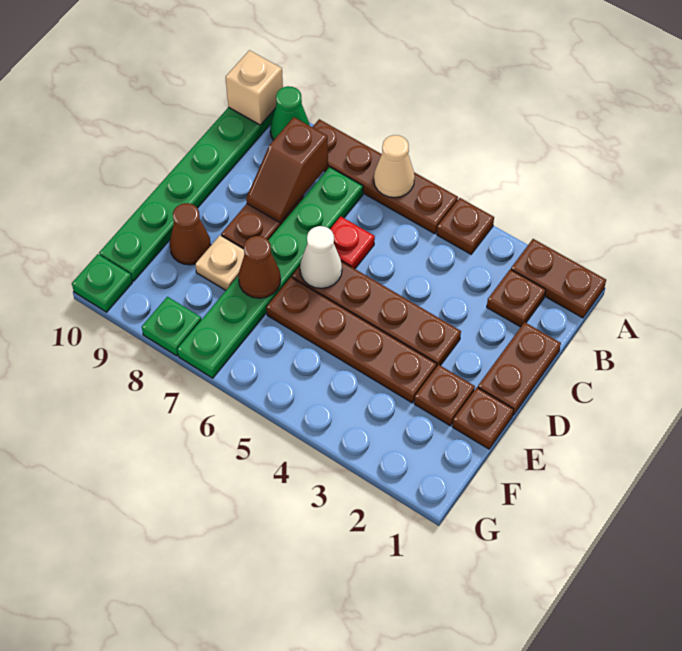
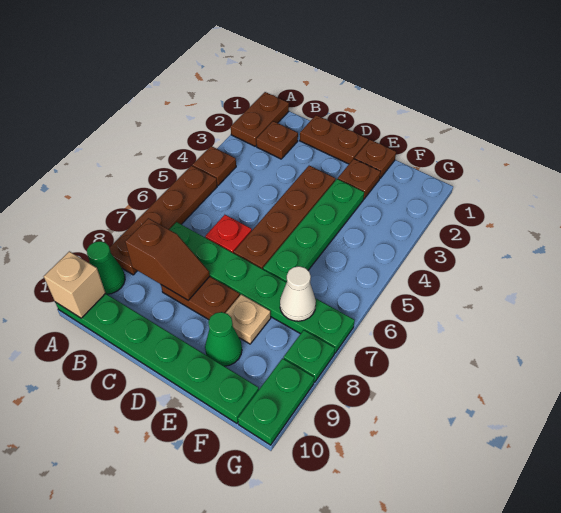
tan cone A6 level 2 -> none
white cone D6 level 2 -> white cone F7 level 2
brown plate E3:E6 level 1 -> green plate E3:E6 level 1
brown cone E7 level 2 -> none
brown cone E9 level 1 -> green cone E9 level 1
green plate G10 level 1 -> green plate G9:G10 level 1

